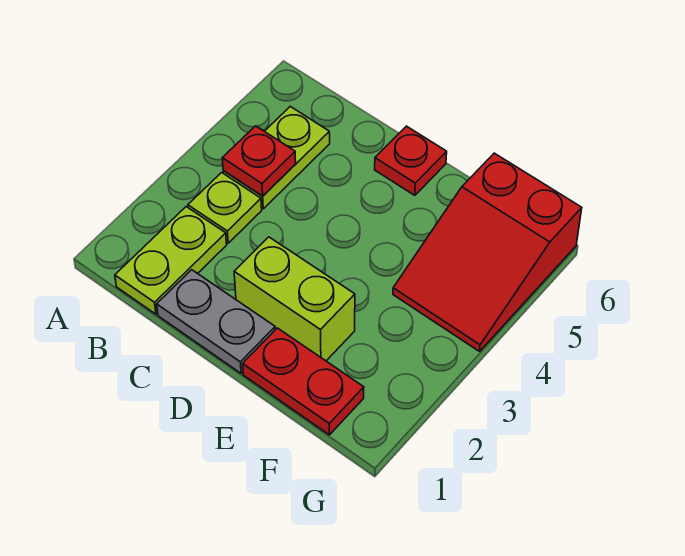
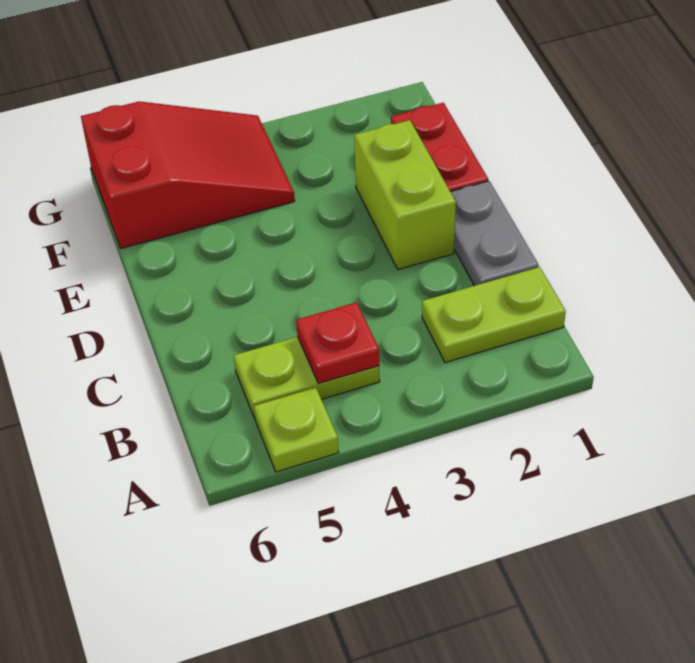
lime plate B3 level 1 -> lime plate A5 level 1
red plate D6 level 1 -> none

